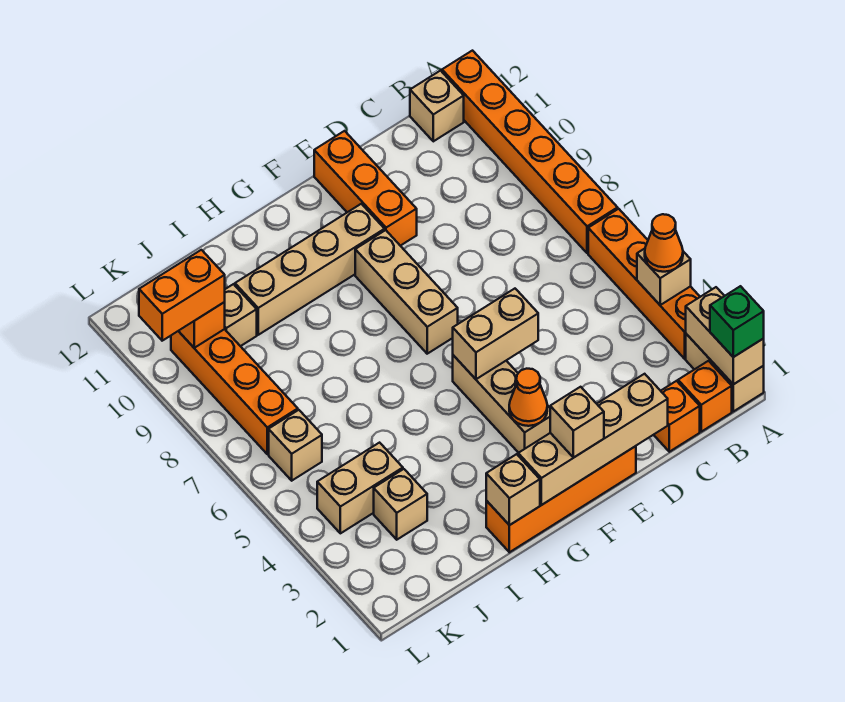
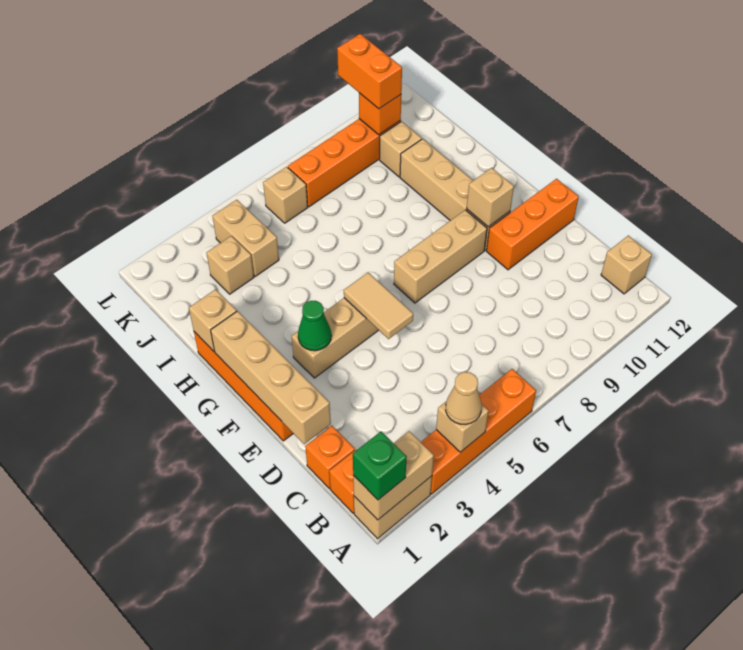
orange cone A4 level 3 -> tan cone A4 level 3
orange brick A7:A12 level 1 -> none
tan brick E5:F5 level 2 -> tan tile E5:F5 level 2
tan brick F1 level 3 -> tan brick F10 level 2
orange cone F3 level 2 -> green cone F3 level 2

